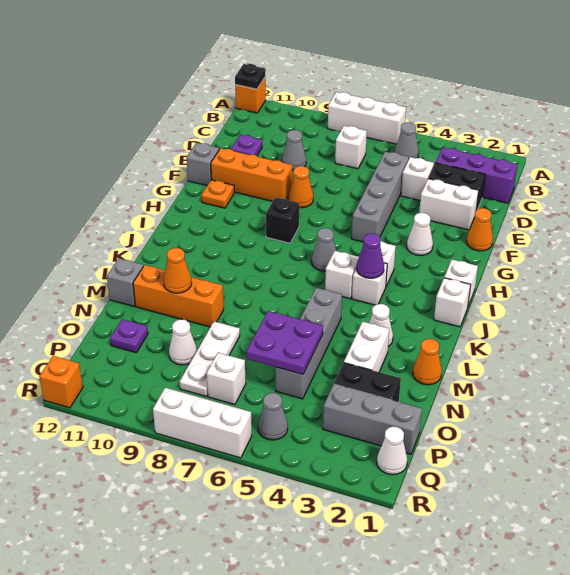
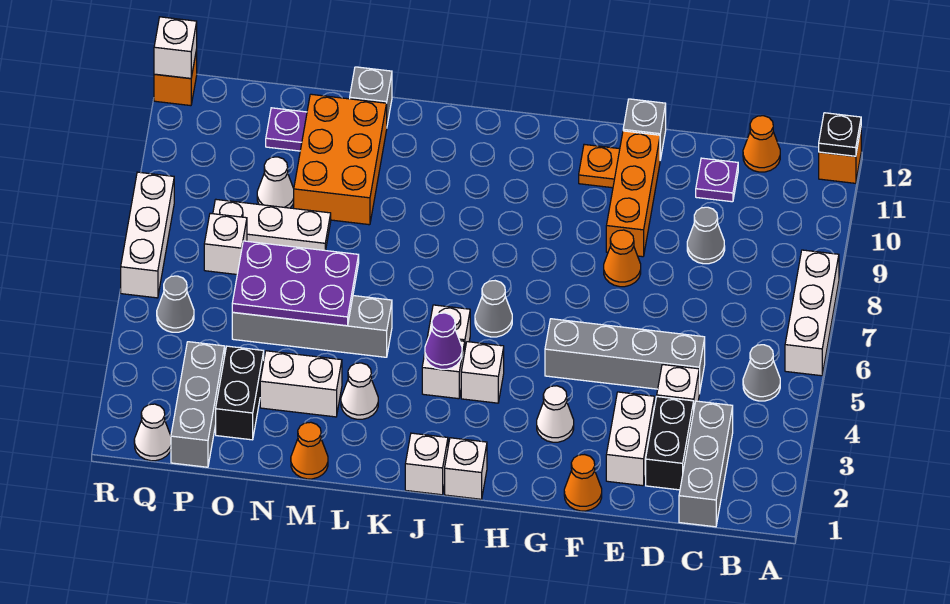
purple brick C1:C3 level 1 -> grey brick C1:C3 level 1
white brick C7 level 1 -> white brick R12 level 2
black brick H8 level 1 -> none
orange brick M9:M11 level 1 -> orange brick M9:N11 level 1
orange cone M10 level 2 -> orange cone C12 level 1
purple plate N5:O6 level 2 -> purple plate M5:O6 level 2

